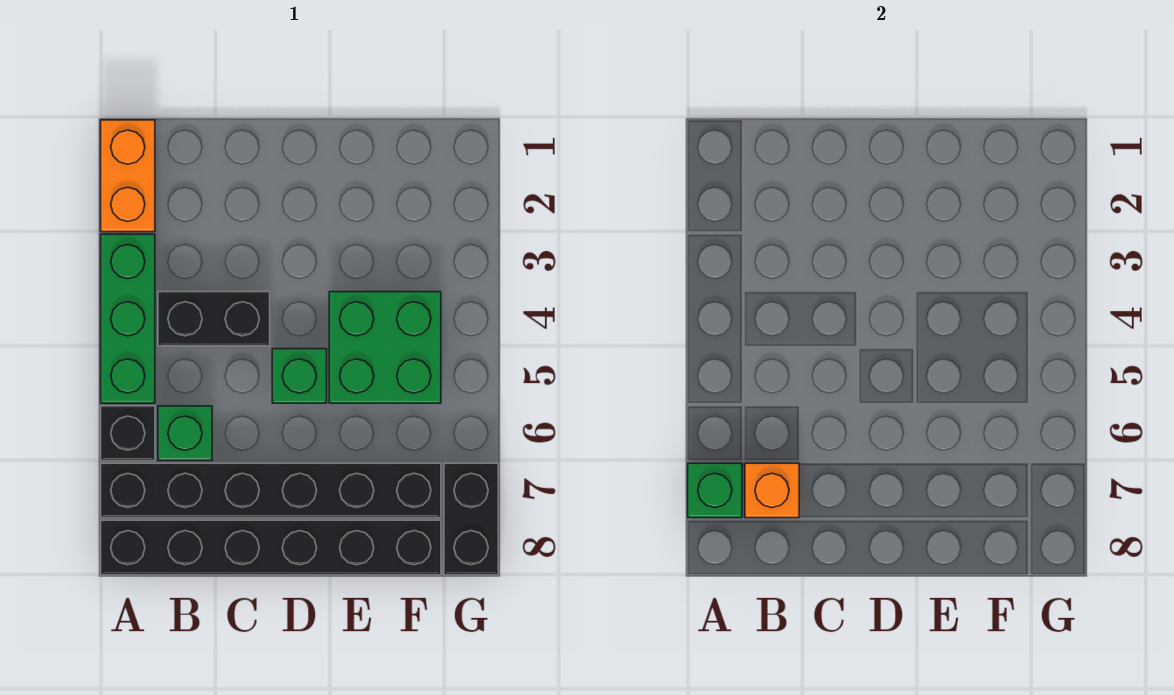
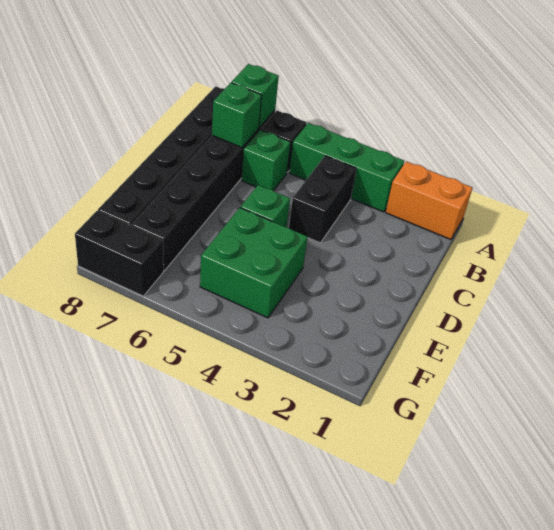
orange brick B7 level 2 -> green brick B7 level 2

